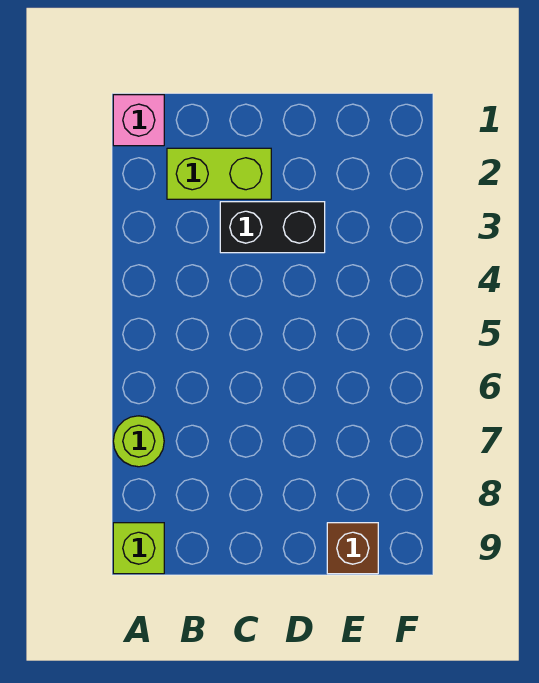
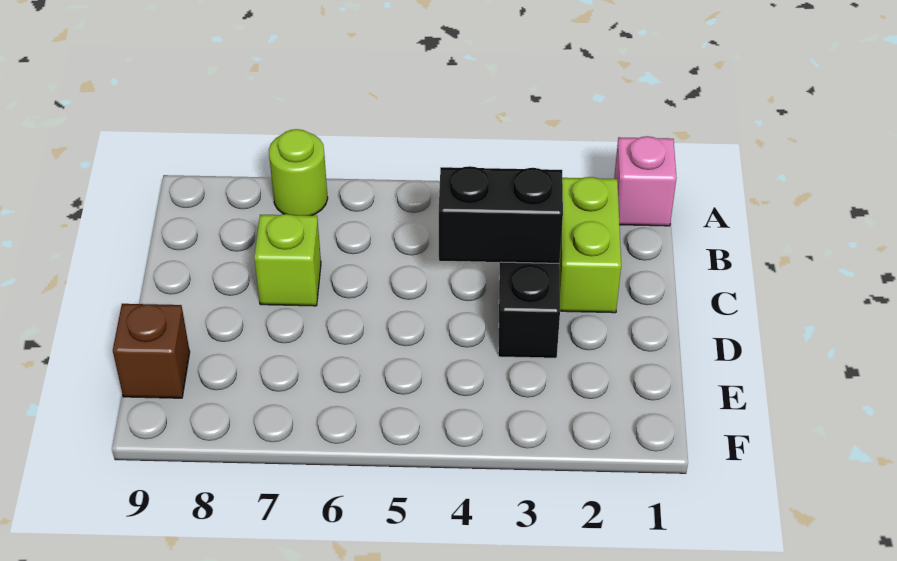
lime brick A9 level 1 -> lime brick C7 level 1
none -> black brick C3:C4 level 2

